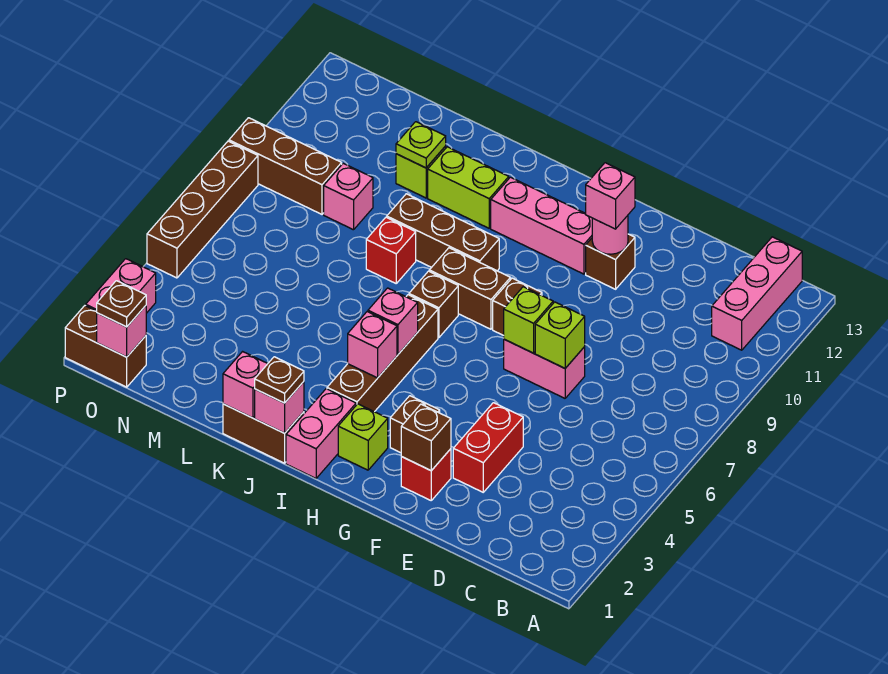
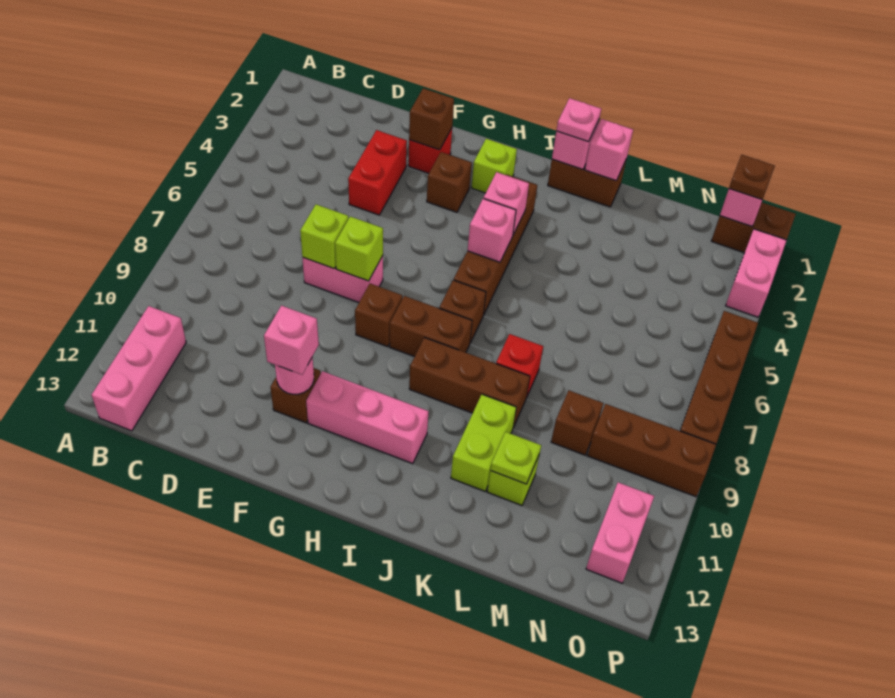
pink brick I1:I2 level 1 -> pink brick O11:O12 level 1
brown plate J1 level 3 -> pink plate J1 level 3
lime brick J11:K11 level 1 -> lime brick K10:K11 level 1
pink brick M9 level 1 -> brown brick M9 level 1

